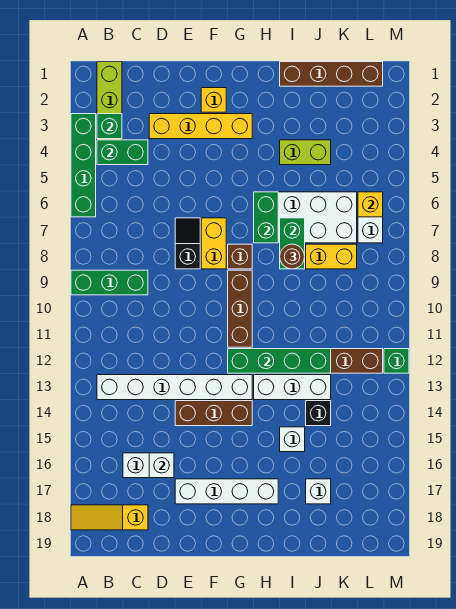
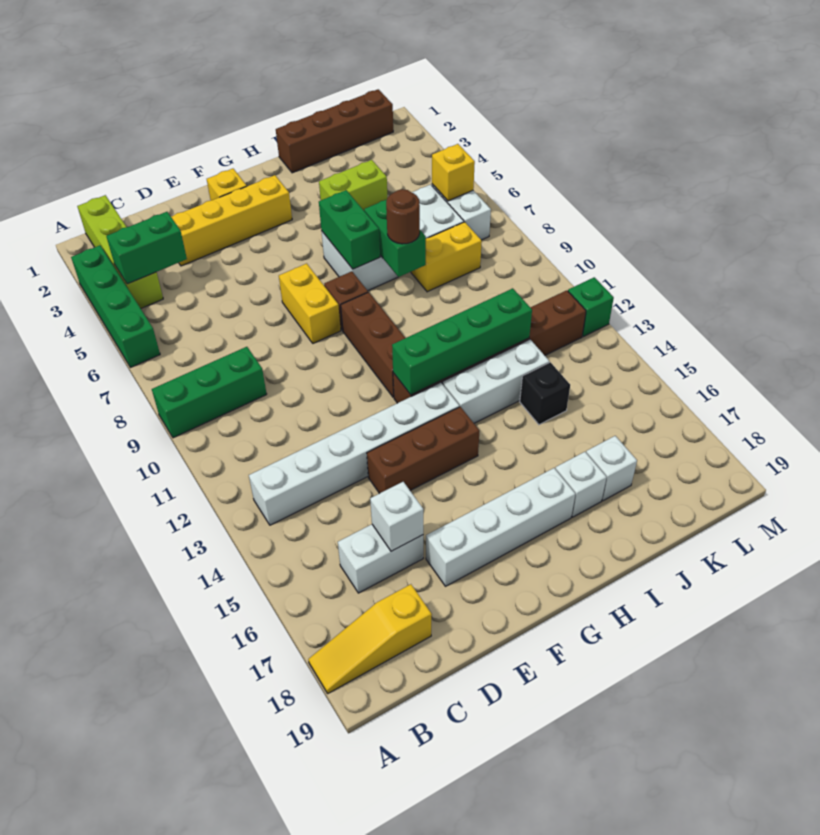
green brick B3 level 2 -> none
black slope E7:E8 level 1 top 8 -> none
white brick I15 level 1 -> white brick I17 level 1

